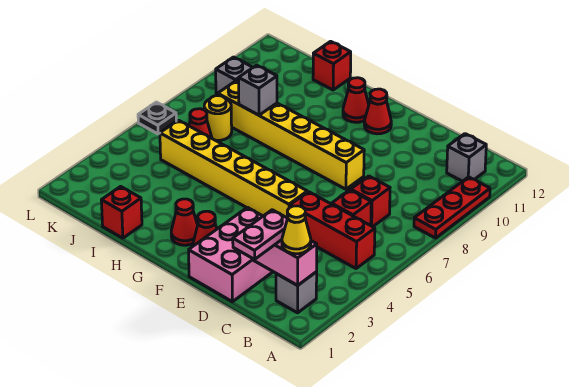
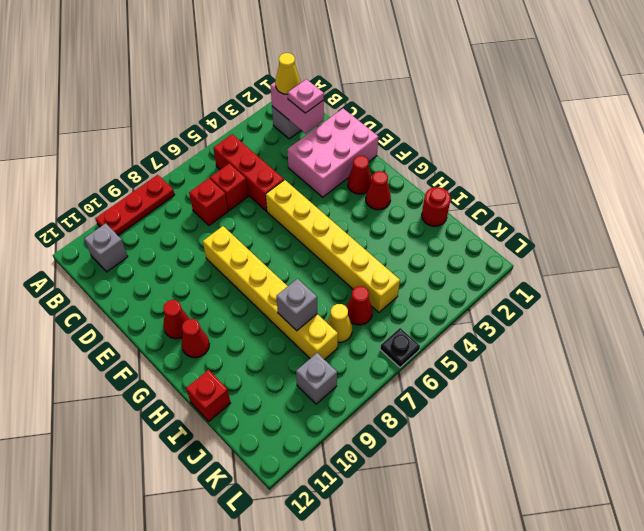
pink plate C1:C2 level 3 -> pink plate C2 level 3
red brick I1 level 1 -> red round brick I1 level 1
yellow round brick J7 level 1 -> yellow cone J7 level 1

